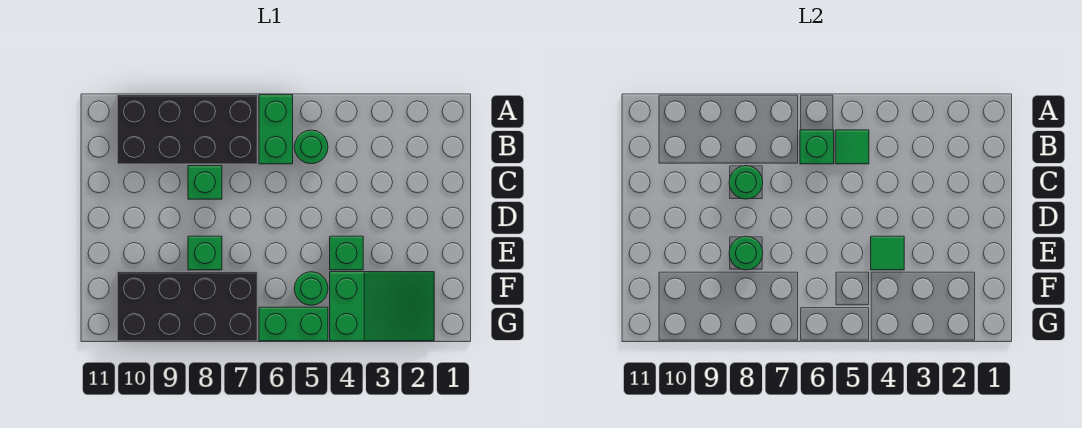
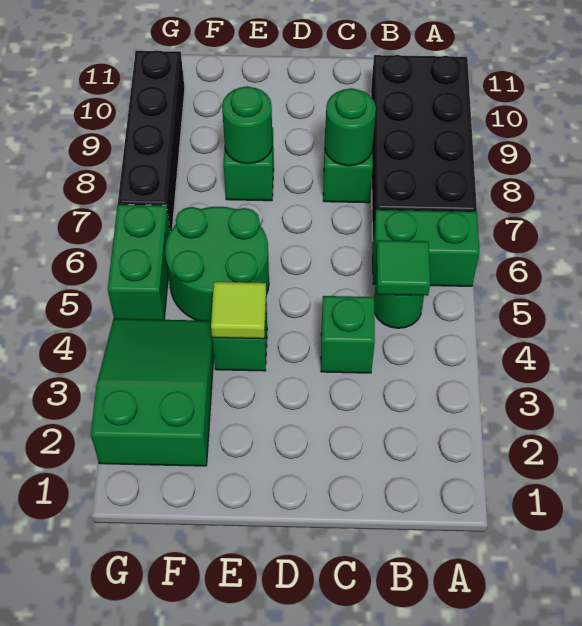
green brick B6 level 2 -> green brick C4 level 1
green tile E4 level 2 -> lime tile E4 level 2
green slope F2:G4 level 1 top 4 -> green slope F2:G4 level 1 top 2
green round brick F5 level 1 -> green round brick E5:F6 level 1
black brick F7:G10 level 1 -> black brick G7:G10 level 1

